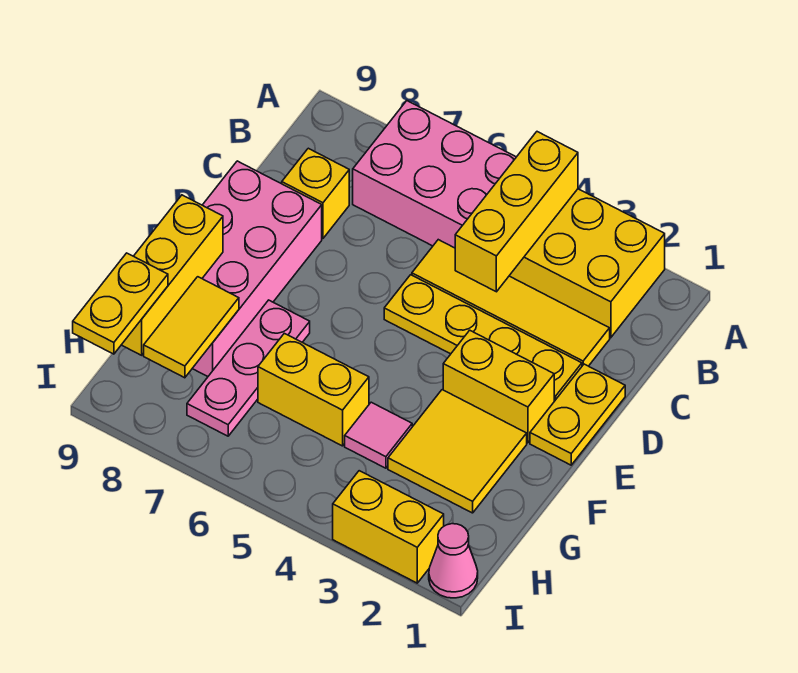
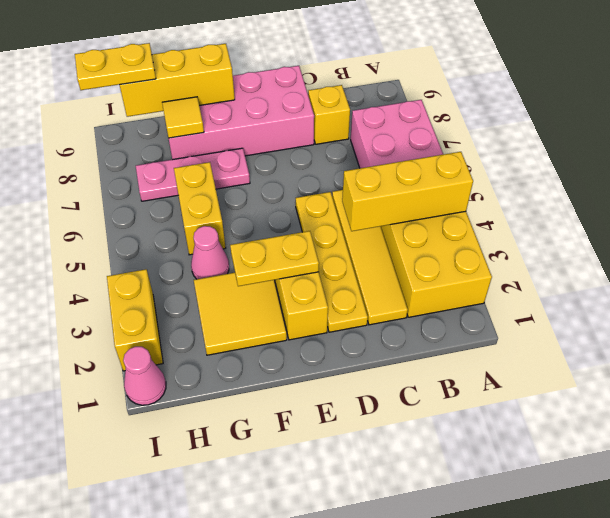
yellow plate D1:E1 level 1 -> yellow plate E3:F3 level 2
pink tile G4 level 1 -> pink cone G4 level 1
yellow tile G8:H8 level 2 -> yellow tile G8 level 2

